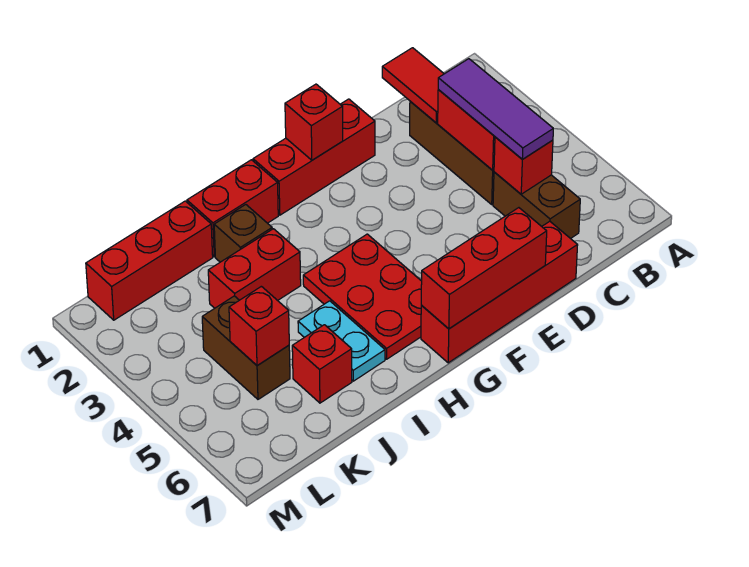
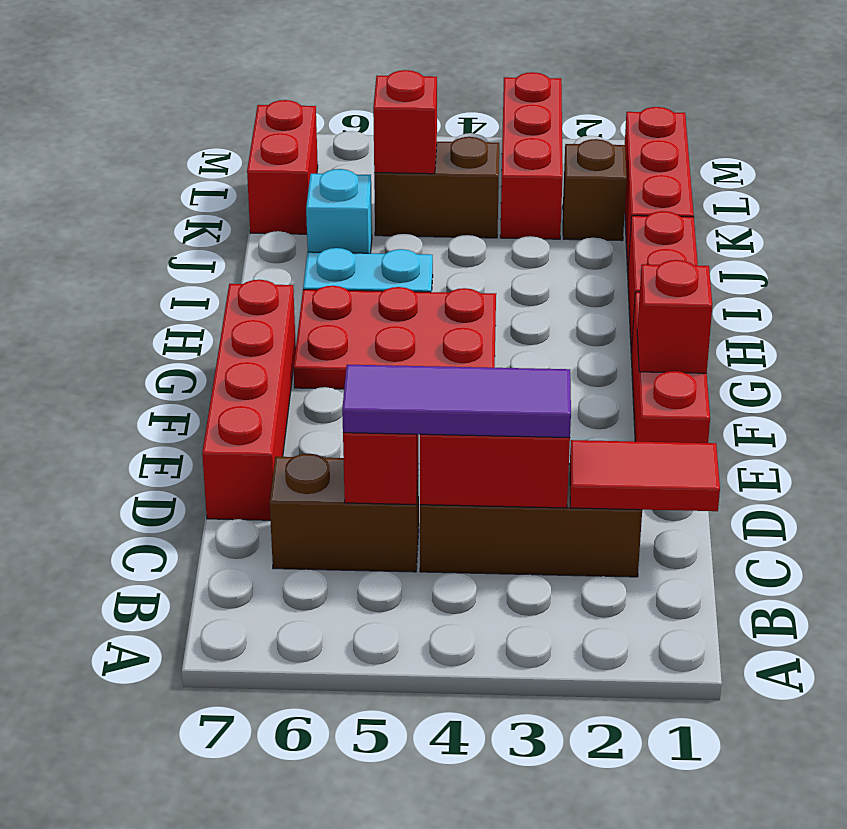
red brick E7:G7 level 2 -> red brick K3:M3 level 1
brown brick I2 level 1 -> brown brick K2 level 1
red brick I3:J3 level 1 -> red brick K7:L7 level 1
red brick J6 level 1 -> cyan brick J6 level 1

